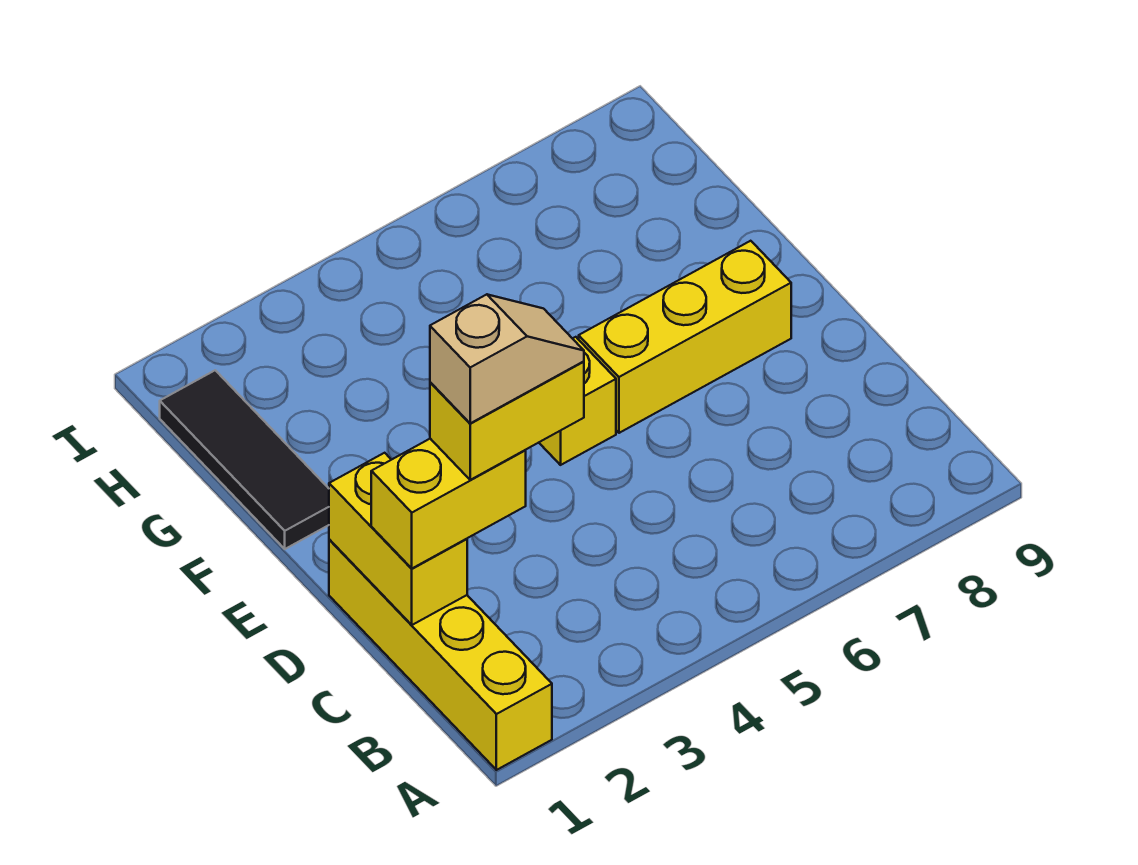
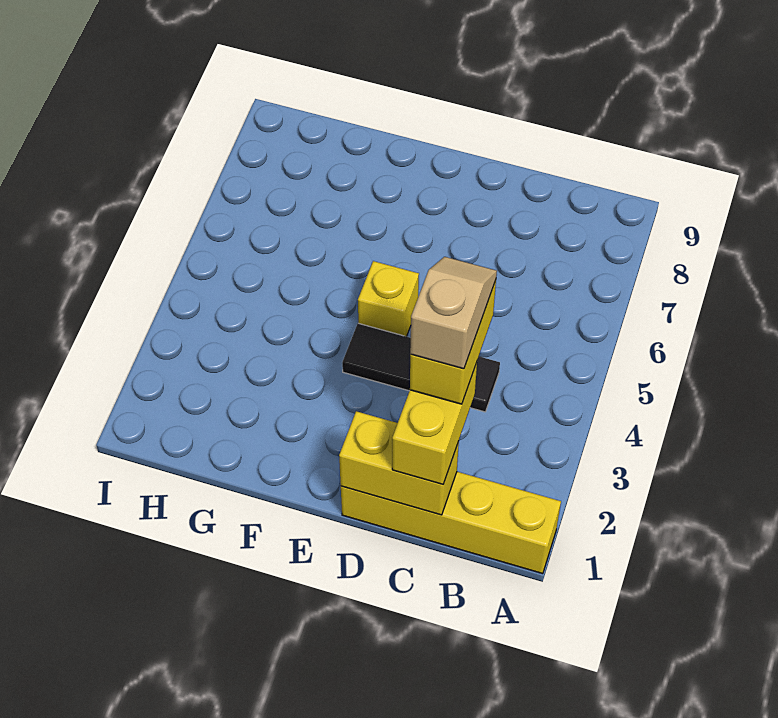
yellow brick E6:E8 level 1 -> none
black tile F1:H1 level 1 -> black tile C4:E4 level 1

